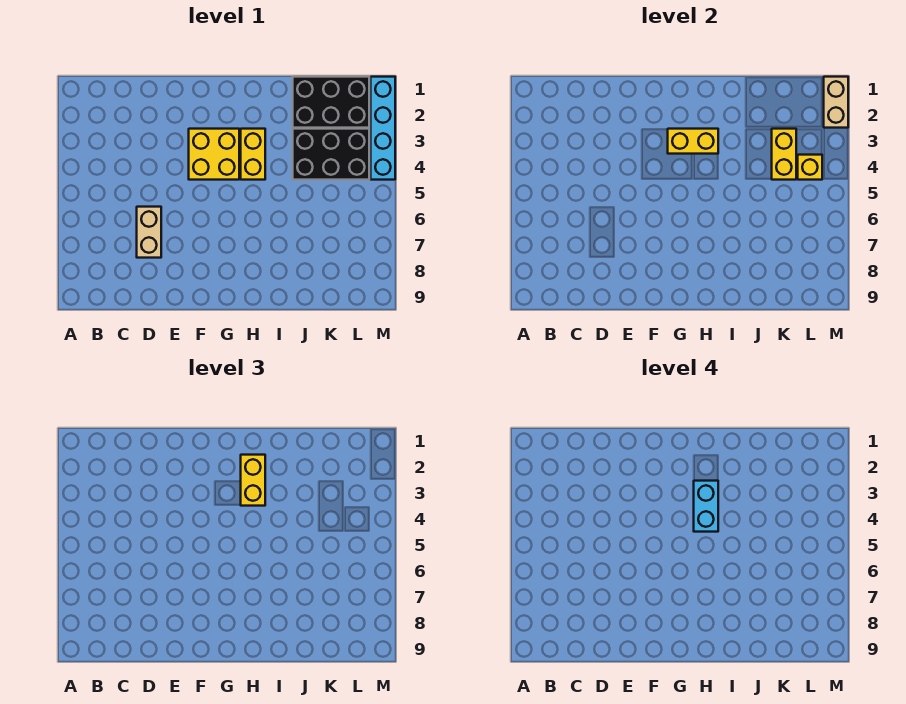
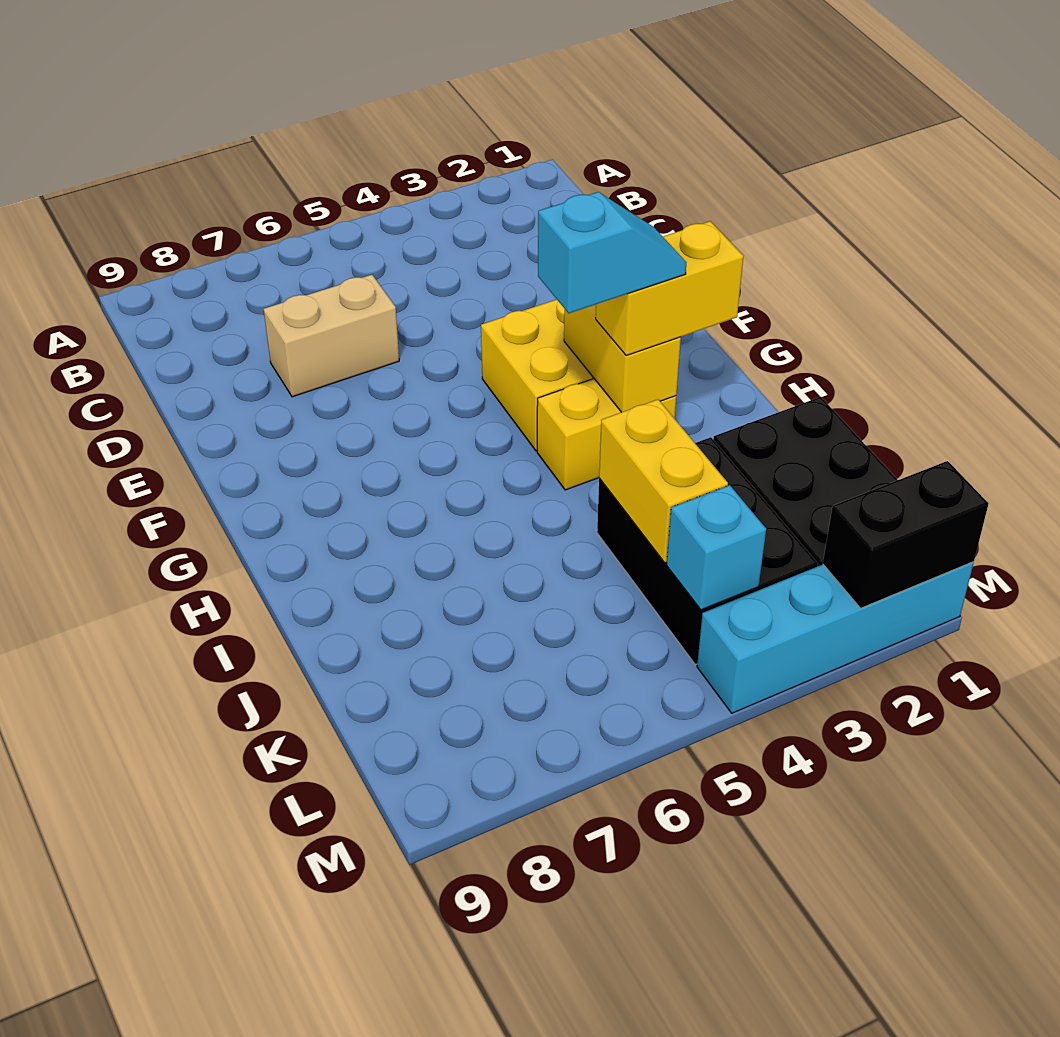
cyan brick H3:H4 level 4 -> cyan slope H3:H4 level 4 top 4
yellow brick K3:K4 level 2 -> yellow brick J4:K4 level 2
yellow brick L4 level 2 -> cyan brick L4 level 2
tan brick M1:M2 level 2 -> black brick M1:M2 level 2

